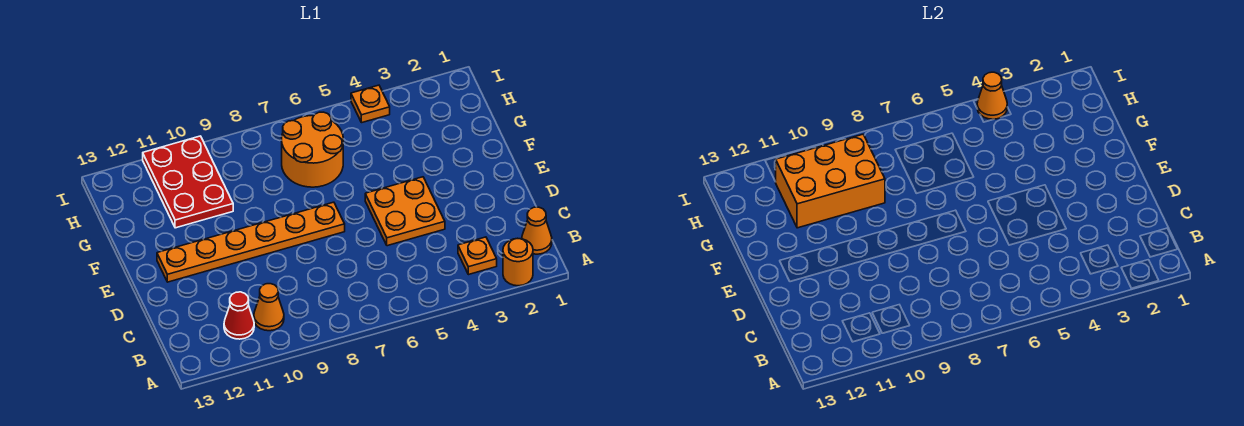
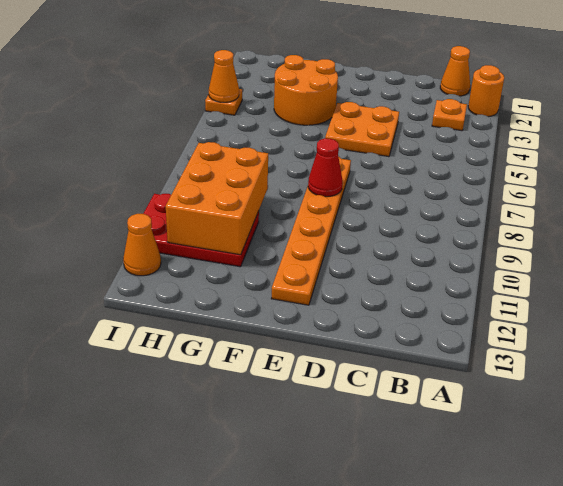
orange cone B10 level 1 -> orange cone I12 level 1
red cone B11 level 1 -> red cone E8 level 2
orange round brick G6:H7 level 1 -> orange round brick F3:G4 level 1

